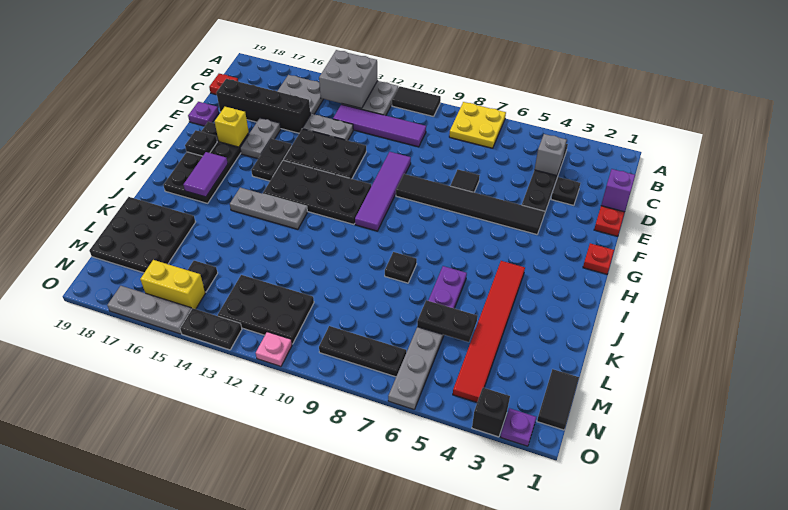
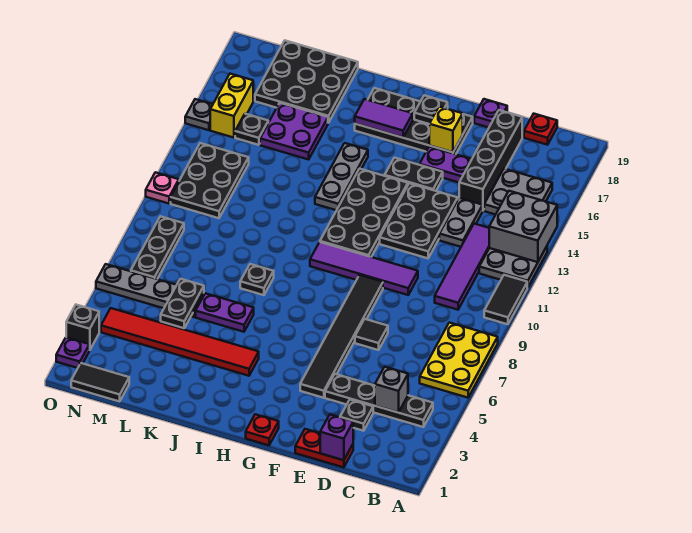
yellow plate A7:B8 level 1 -> yellow plate A6:B8 level 1
grey plate E16:F16 level 1 -> purple plate E16:F16 level 1
none -> purple plate K15:L16 level 1
black plate O13:O14 level 1 -> none
grey plate O15:O17 level 1 -> grey plate O15 level 1

